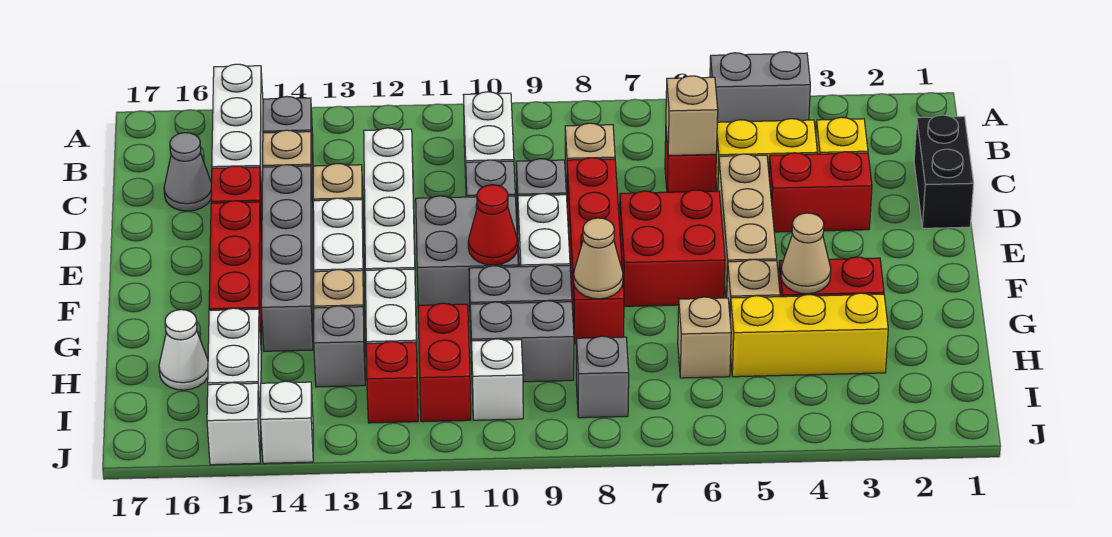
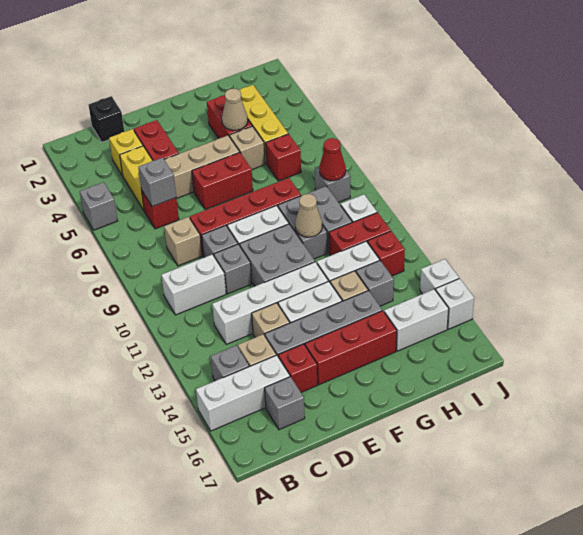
grey brick A4:A5 level 1 -> grey brick A5 level 1
black brick C1:D1 level 1 -> black brick C1 level 1
tan brick C6 level 2 -> grey brick C6 level 2
grey cone C16 level 1 -> grey brick C16 level 1
red brick E6:F7 level 1 -> red brick E6:F6 level 1
red cone F10 level 2 -> red cone I8 level 2
tan cone G8 level 2 -> tan cone G10 level 2
tan brick H6 level 1 -> red brick H6 level 1
white cone H16 level 1 -> none

